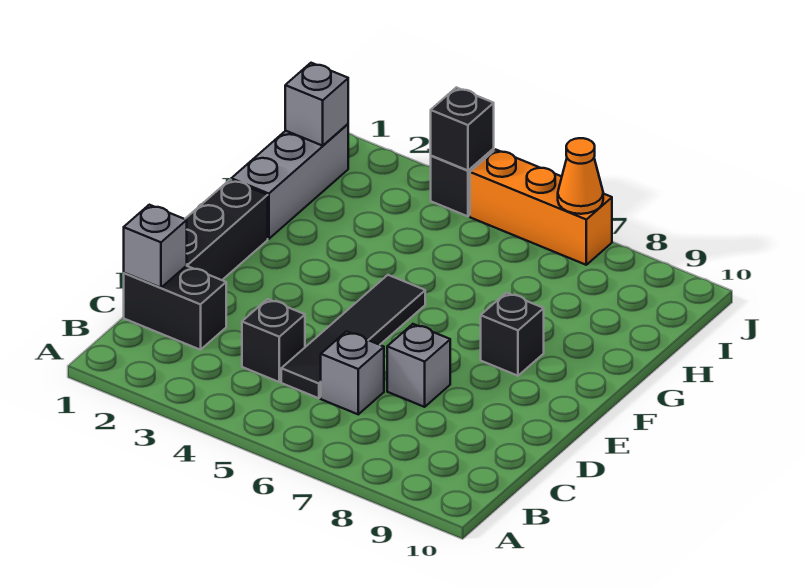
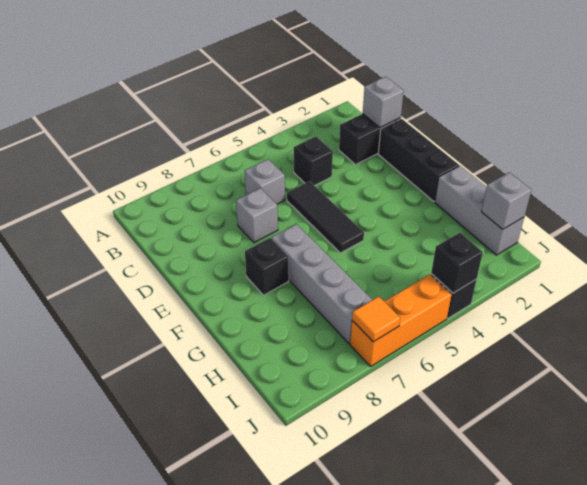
black tile C5:F5 level 1 -> black tile D5:F5 level 1
none -> grey brick F7:I7 level 1
orange cone J7 level 2 -> orange tile J7 level 2

